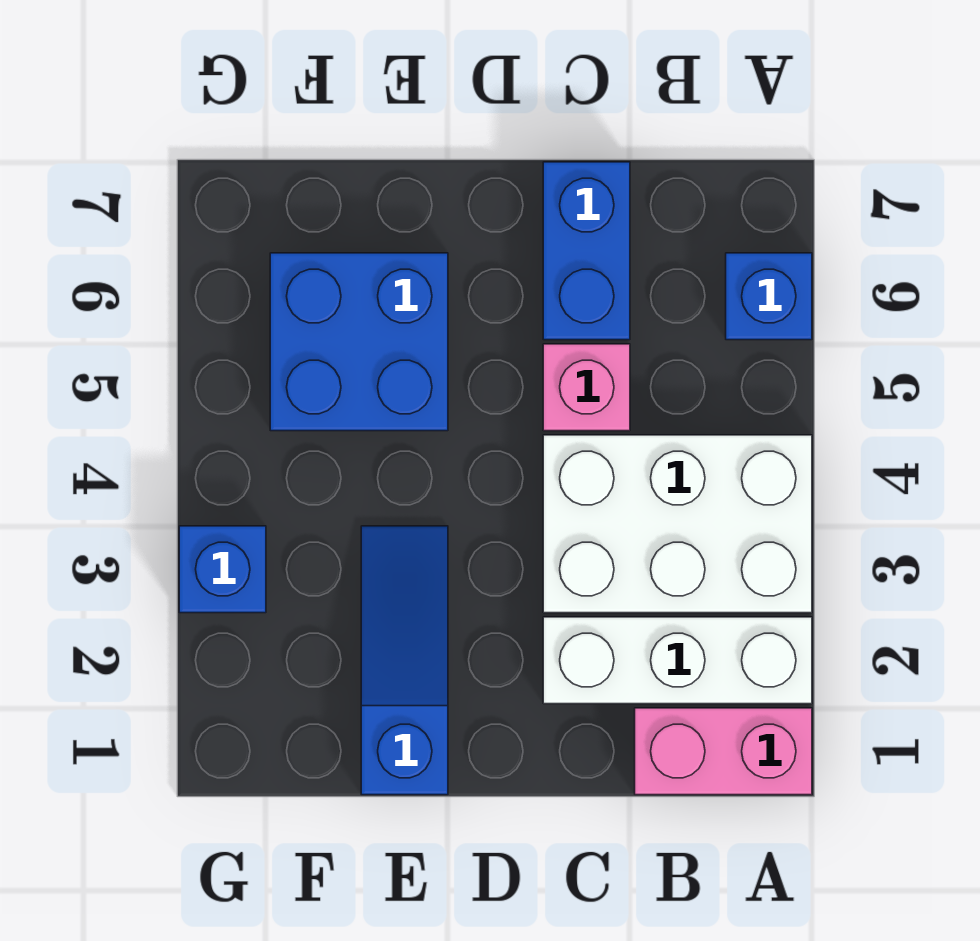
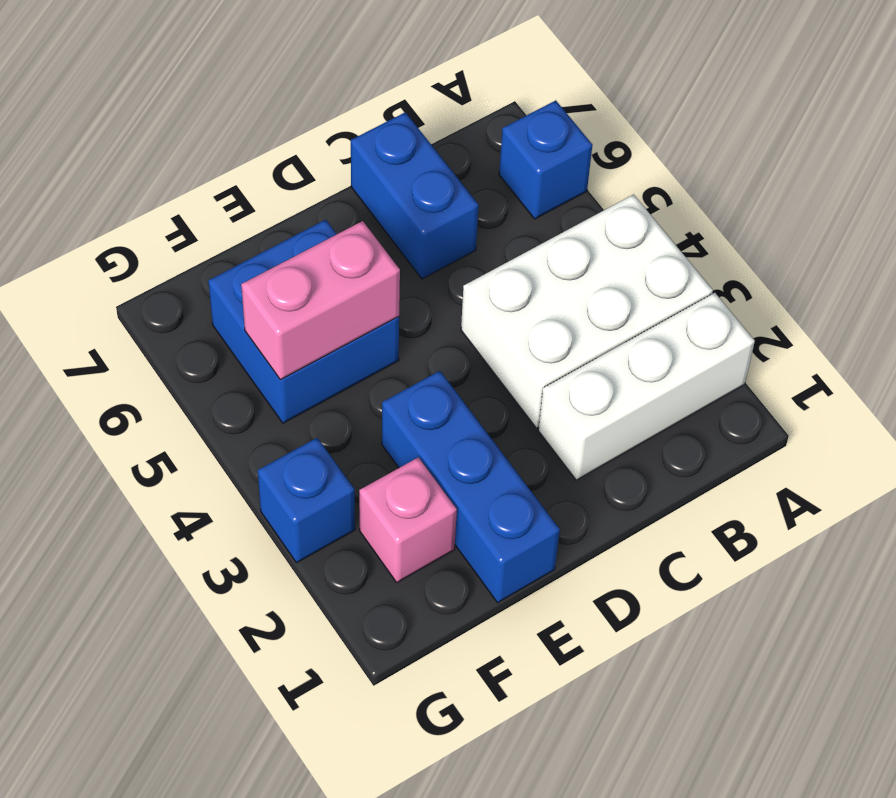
pink brick A1:B1 level 1 -> pink brick E5:F5 level 2
pink brick C5 level 1 -> pink brick F2 level 1
blue slope E1:E3 level 1 top 1 -> blue brick E1:E3 level 1

